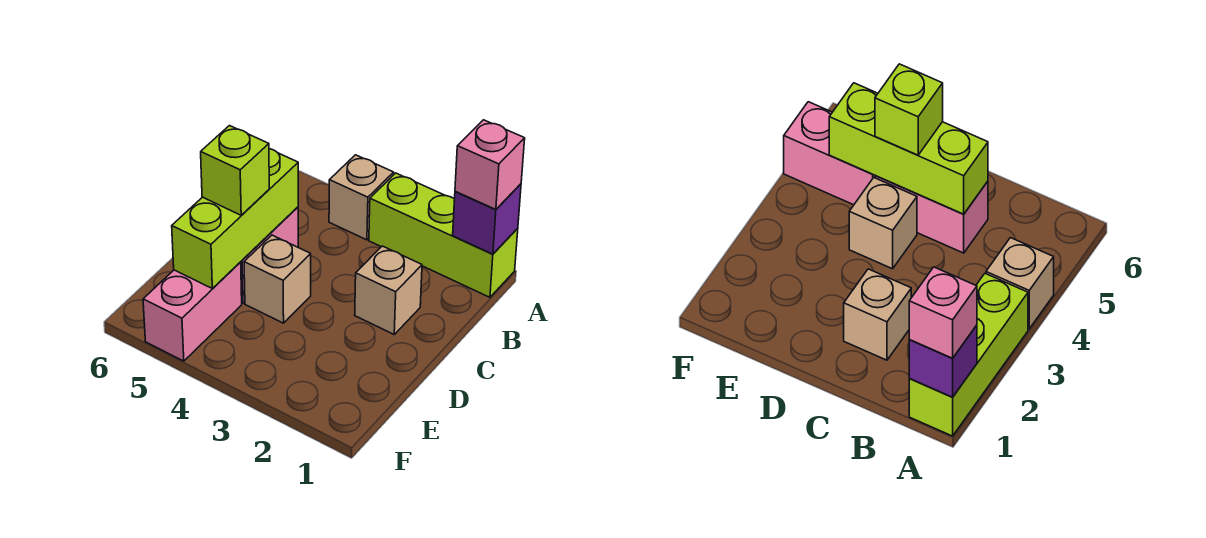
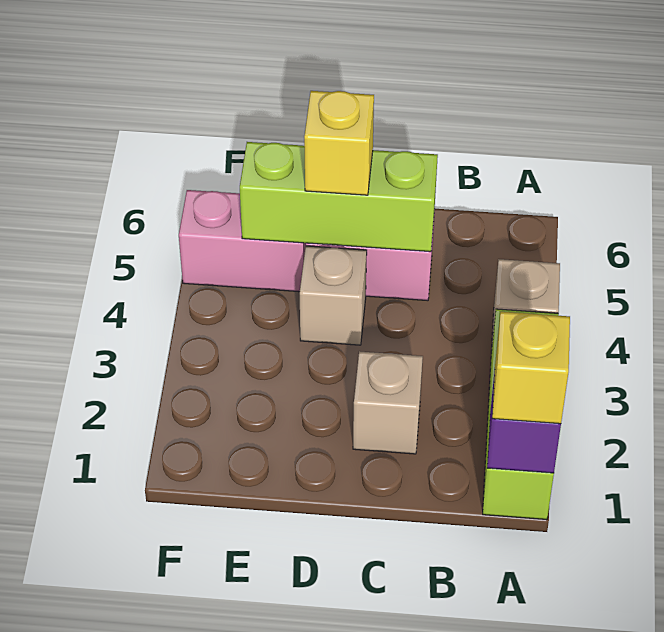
pink brick A1 level 3 -> yellow brick A1 level 3
lime brick D5 level 3 -> yellow brick D5 level 3

